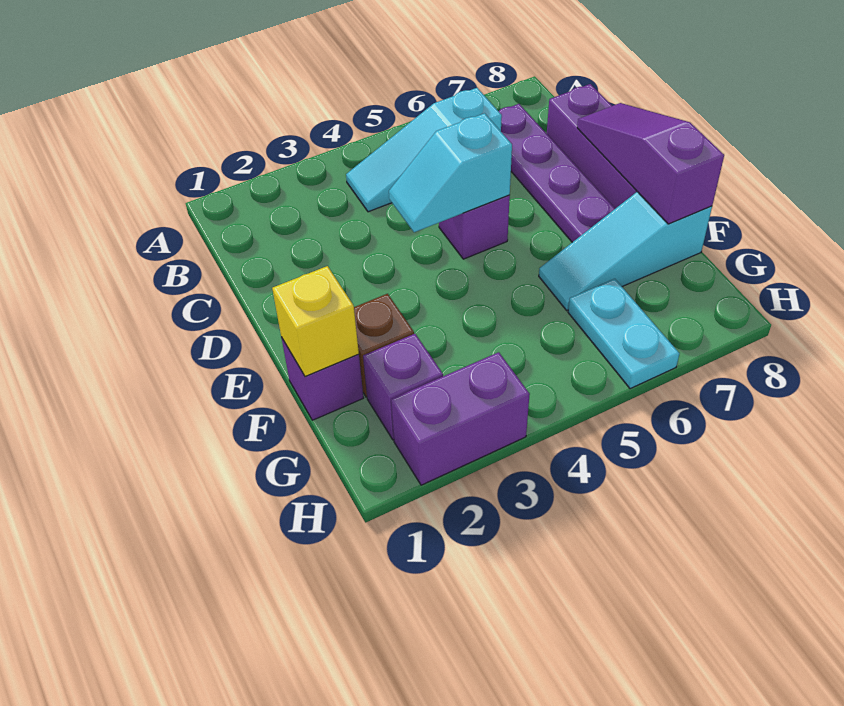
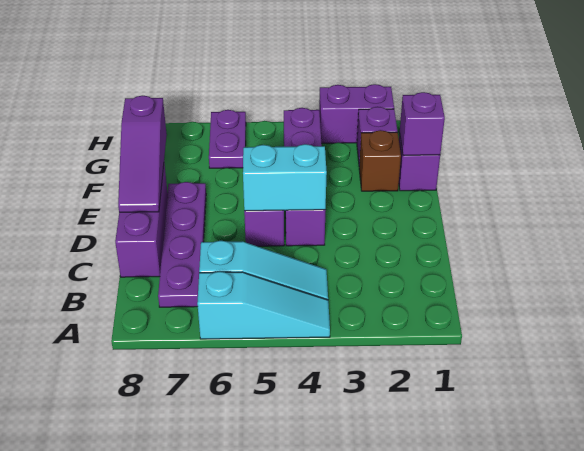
none -> purple brick D4:G4 level 1
cyan slope D4:D5 level 2 top 5 -> cyan brick D4:D5 level 2
yellow brick F1 level 2 -> purple brick F1 level 2
cyan slope F6:F8 level 1 top 8 -> cyan slope A4:A6 level 1 top 6
cyan plate G6:H6 level 1 -> purple plate G6:H6 level 1

